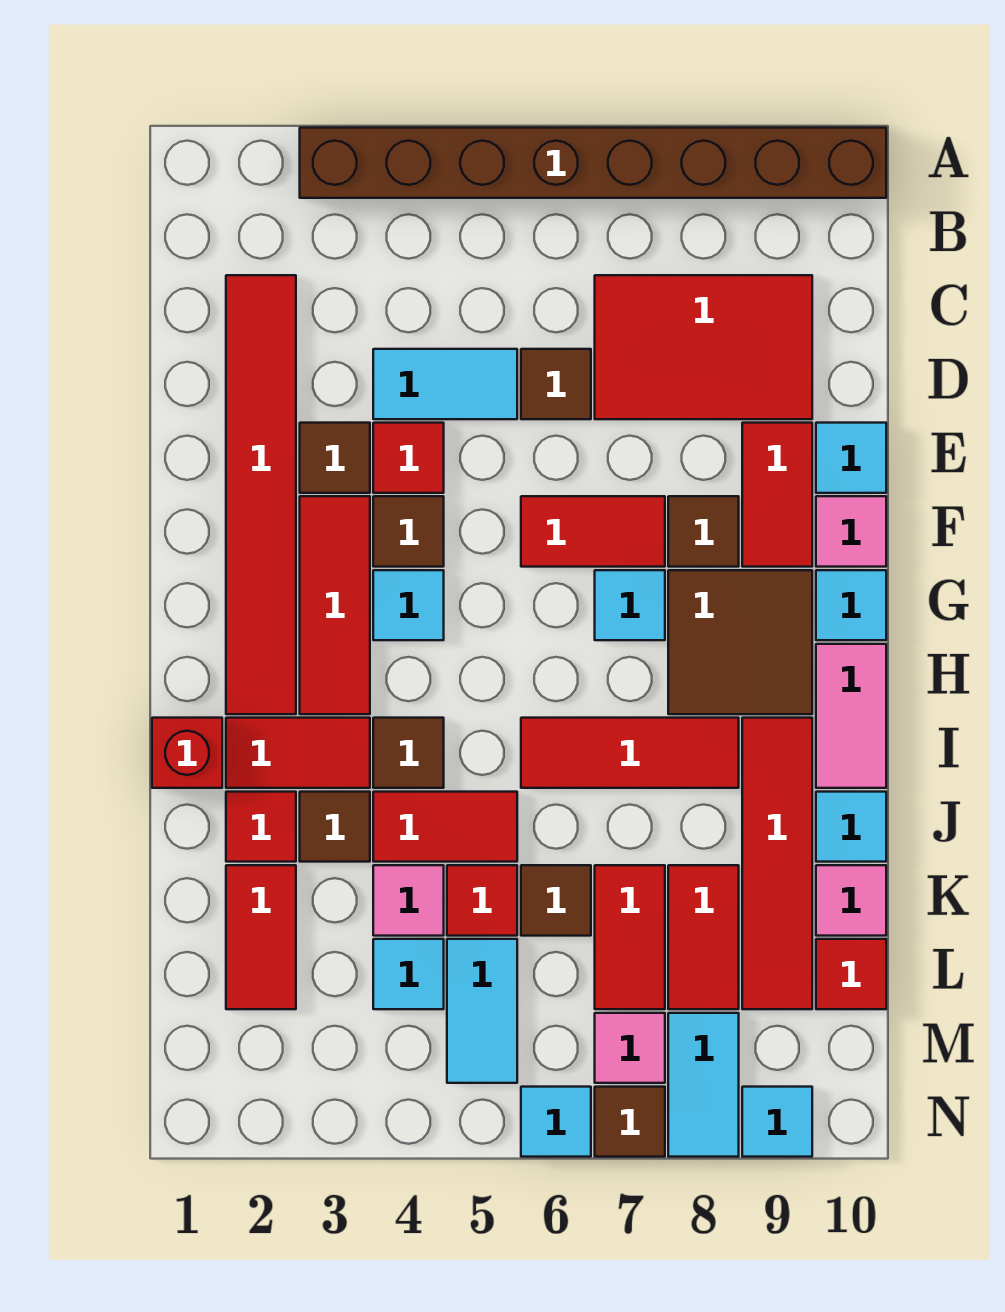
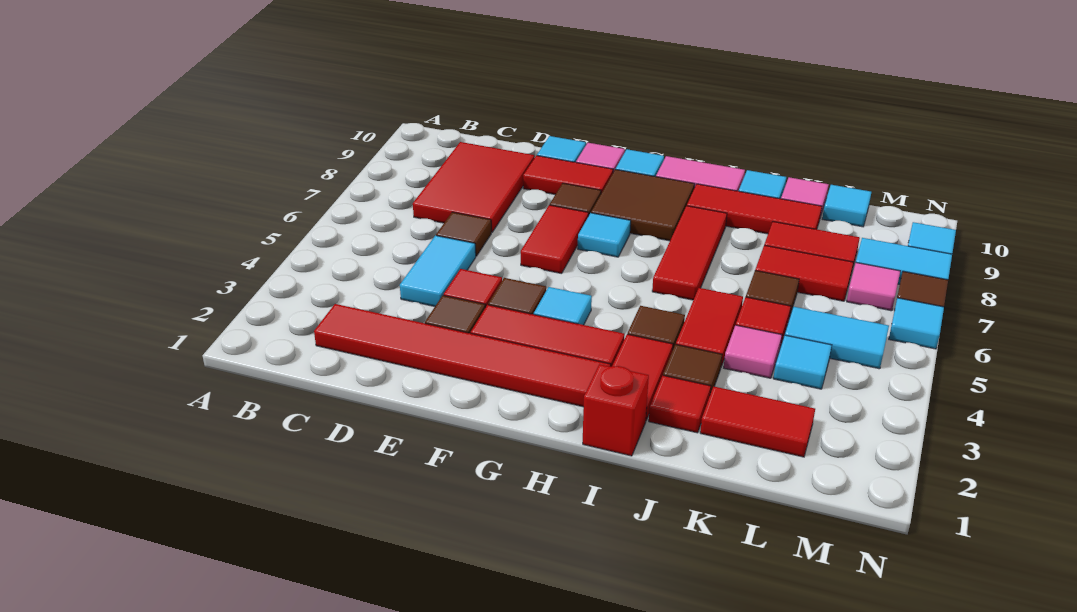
brown brick A3:A10 level 1 -> none
red tile I9:L9 level 1 -> red tile I9:K9 level 1
red tile L10 level 1 -> cyan tile L10 level 1

